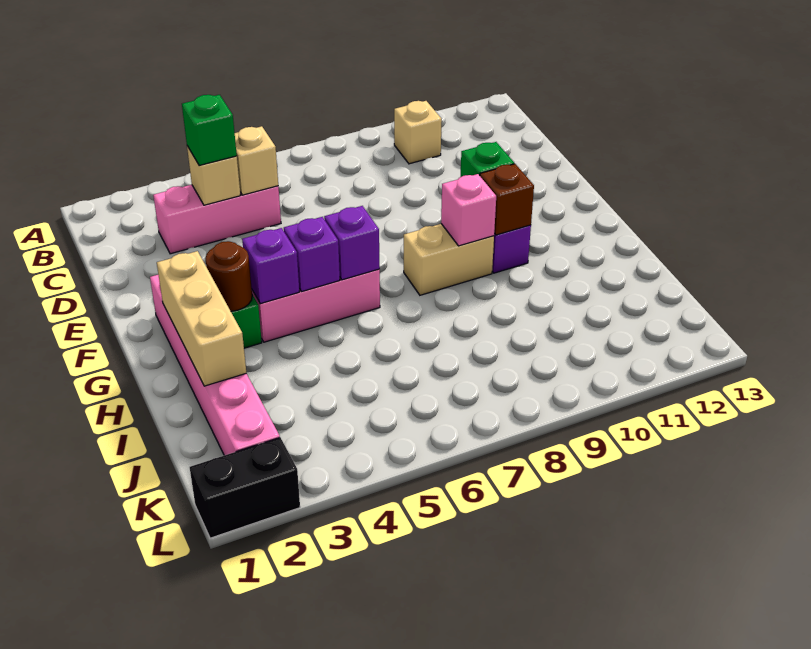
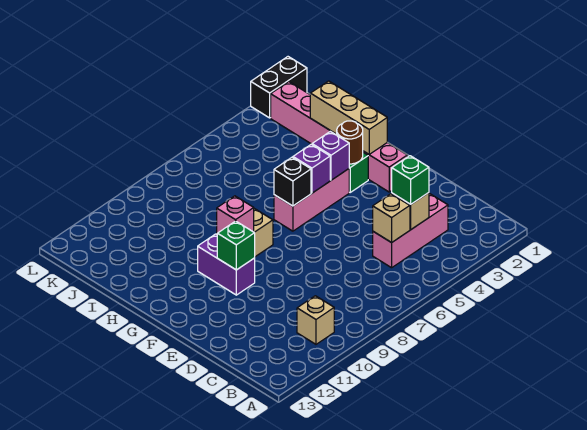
purple brick G6 level 2 -> black brick G6 level 2
brown brick G10 level 2 -> none

